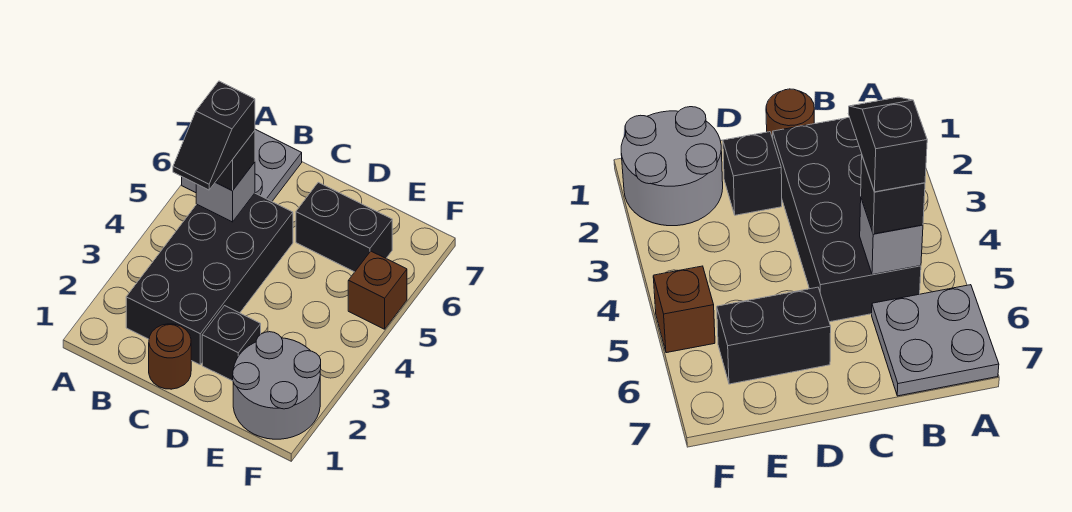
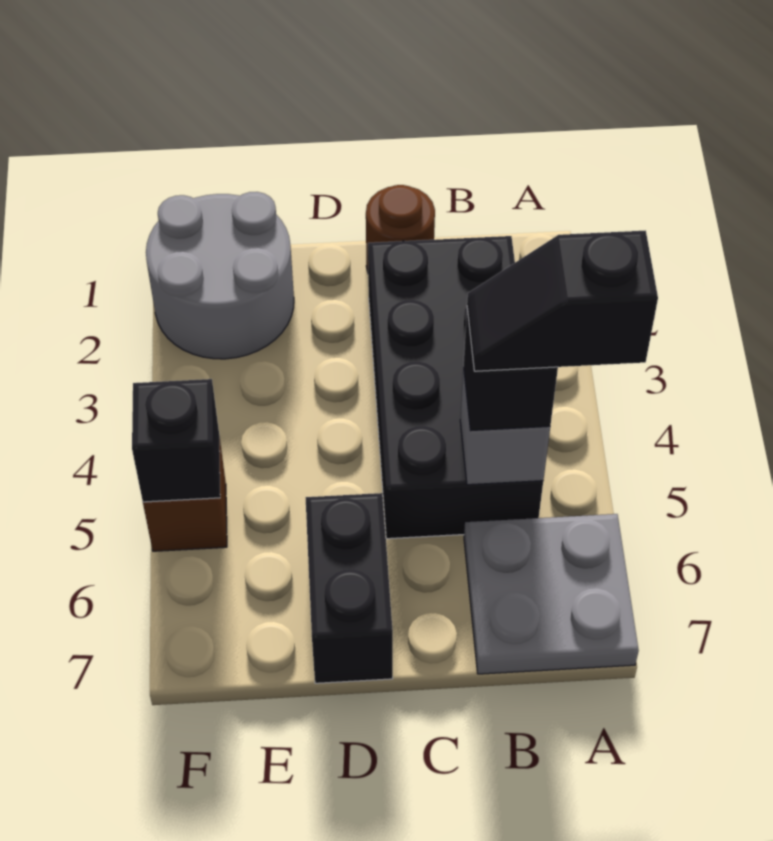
black slope B4:B5 level 4 top 5 -> black slope A5:B5 level 4 top A
black brick D2 level 1 -> black brick F5 level 2
black brick D6:E6 level 1 -> black brick D6:D7 level 1

